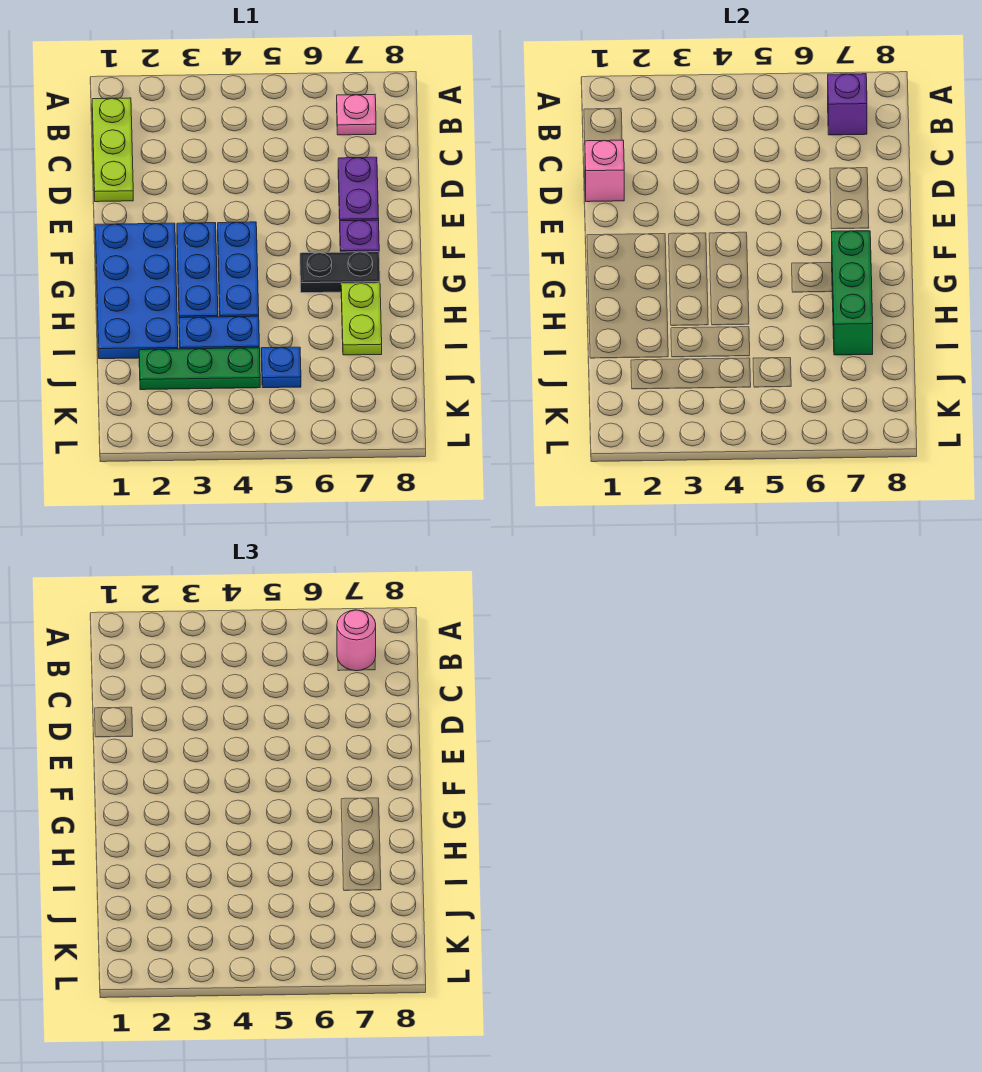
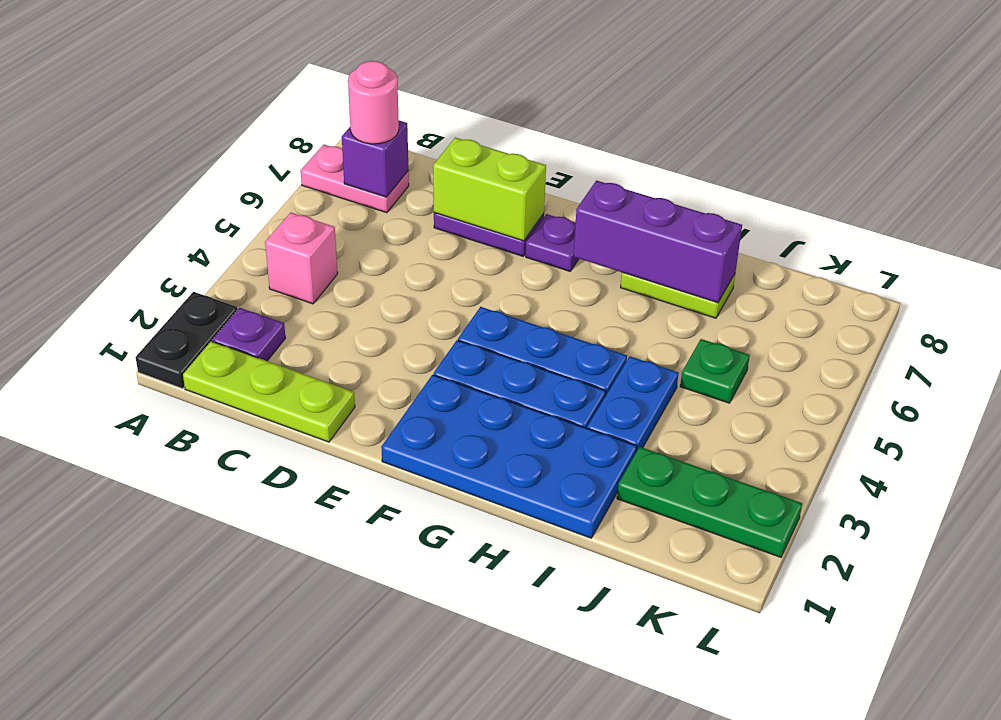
none -> purple plate B2 level 1
pink plate B7 level 1 -> pink plate A7:B7 level 1
pink brick D1 level 2 -> pink brick B4 level 1
none -> lime brick D7:E7 level 2
black plate G6:G7 level 1 -> black plate A1:A2 level 1
green brick G7:I7 level 2 -> purple brick G7:I7 level 2
green plate J2:J4 level 1 -> green plate J2:L2 level 1
blue plate J5 level 1 -> green plate J5 level 1

